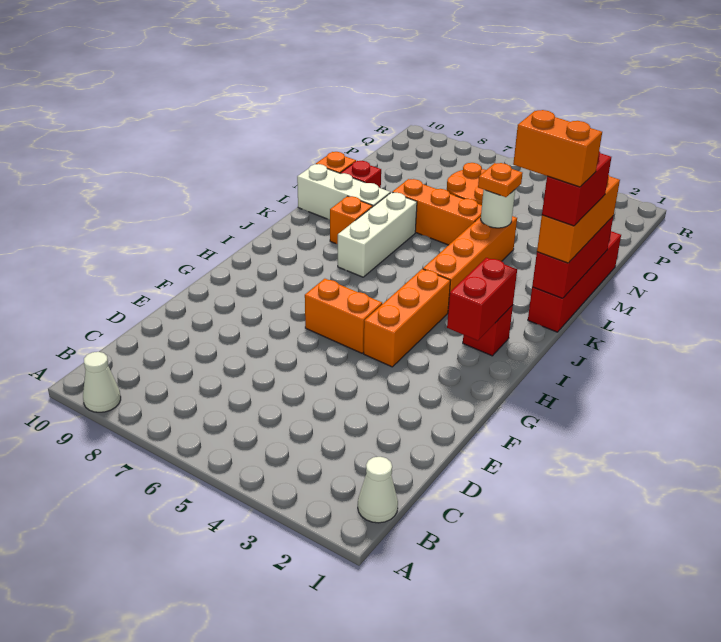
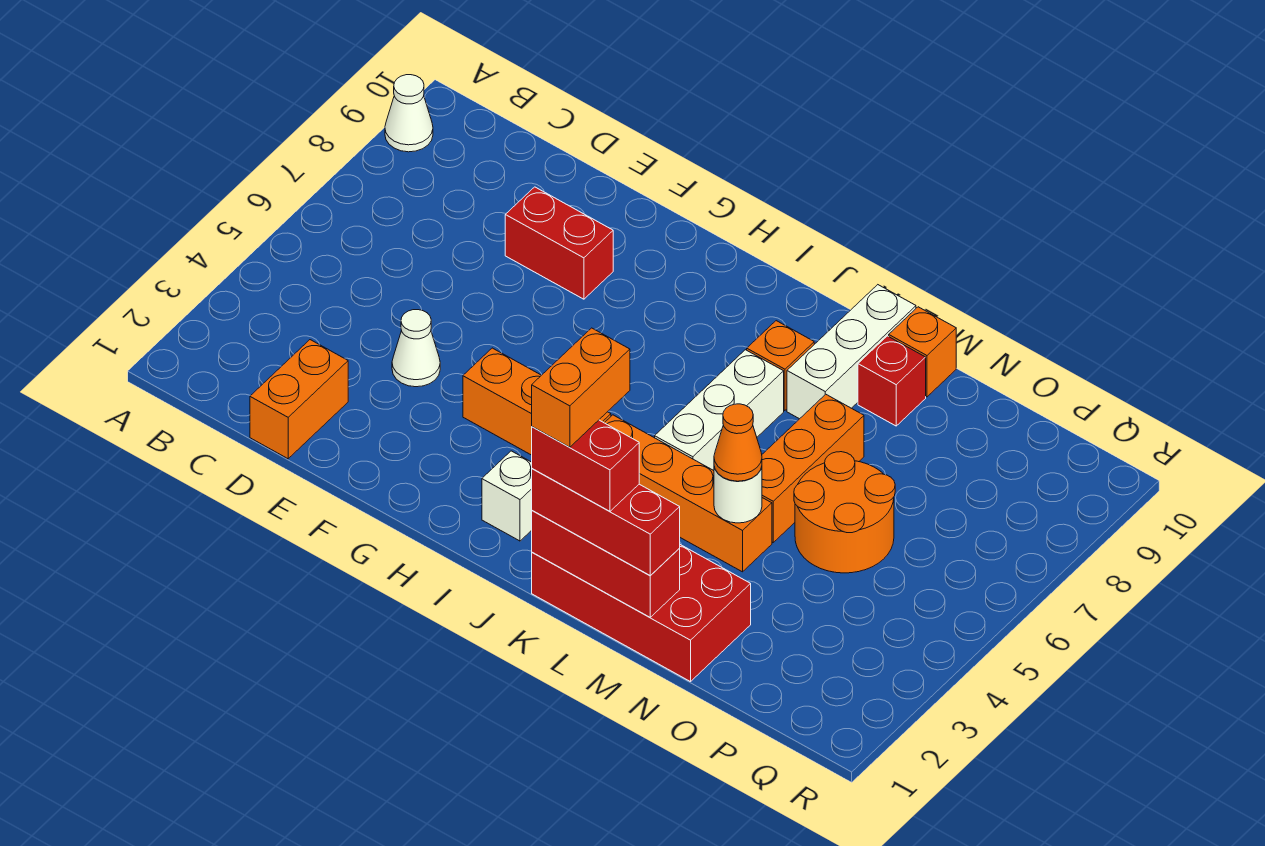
white cone B1 level 1 -> white cone E4 level 1
orange brick G5:G6 level 1 -> orange brick D1:D2 level 1
red brick H2:I2 level 2 -> red brick E8:F8 level 1
red brick I2 level 1 -> white brick I2 level 1
white brick J7:L7 level 1 -> white brick K5:K7 level 1
red brick K1:N1 level 1 -> red brick K1:N2 level 1
orange brick K1:M1 level 3 -> red brick K1:M1 level 3
orange plate M4 level 3 -> orange cone M4 level 3

